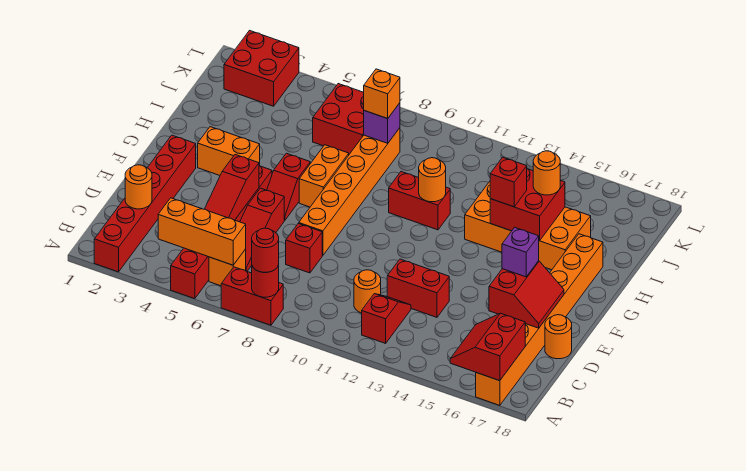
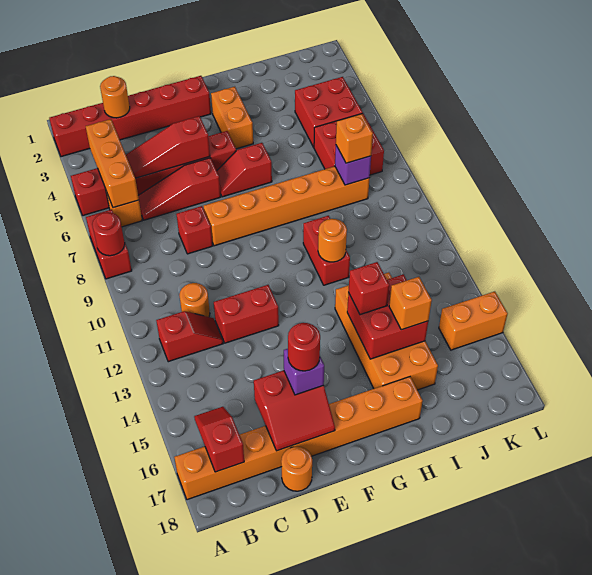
red round brick A8 level 3 -> red round brick E16 level 4
red slope A16:B17 level 2 top 17 -> red slope B16:B17 level 2 top 17
red brick D12:D13 level 1 -> red brick D12:E12 level 1
orange brick G7:H7 level 1 -> orange brick K15:L15 level 1
orange round brick I15 level 3 -> orange brick I15 level 3
red brick K2:L3 level 1 -> red brick J4:K5 level 1

